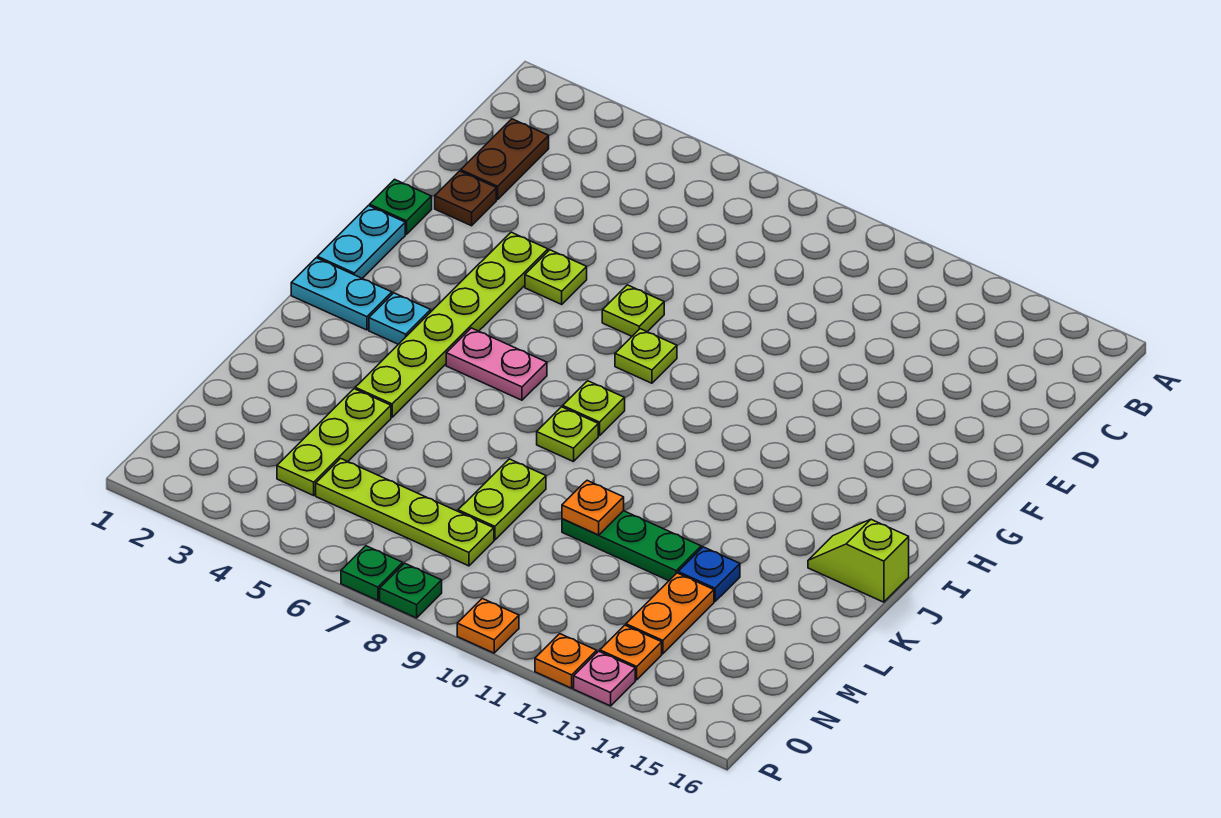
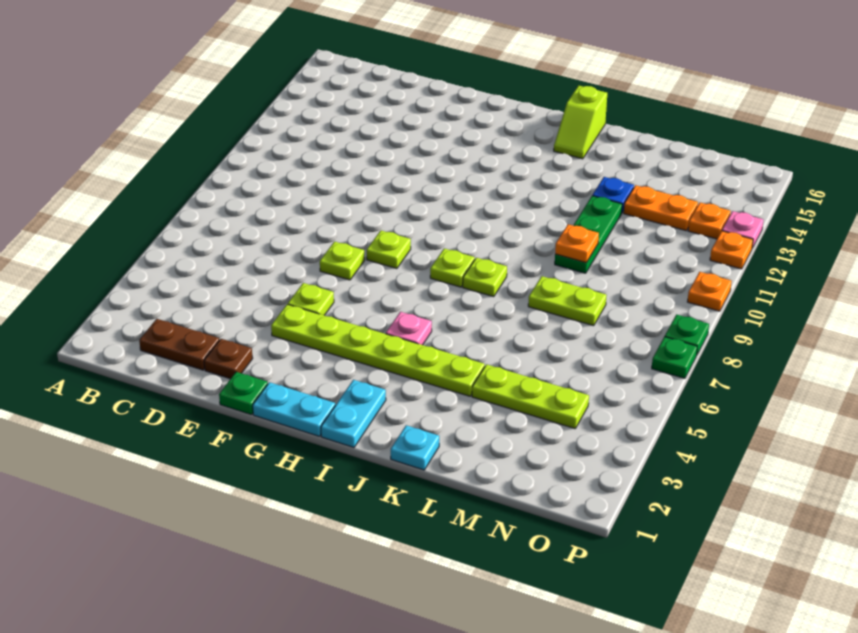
cyan plate I3 level 1 -> cyan plate K1 level 1
pink plate I5:I6 level 1 -> pink plate I5 level 1
lime plate N5:N8 level 1 -> none

